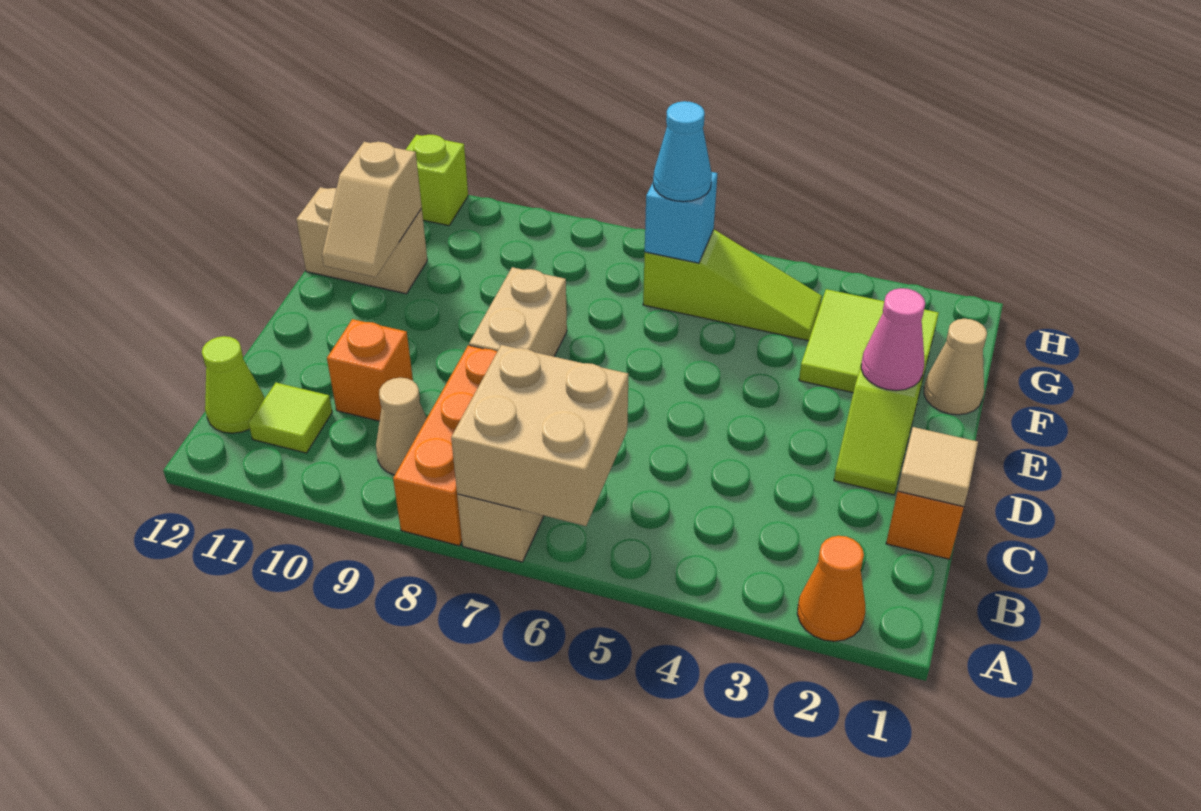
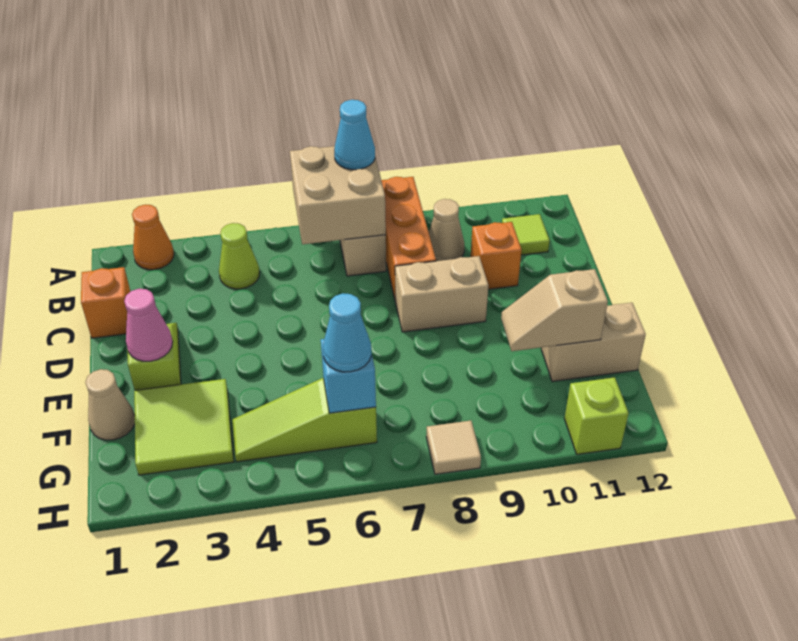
none -> cyan cone A7 level 3
lime cone B12 level 1 -> lime cone B4 level 1
tan tile C1 level 2 -> tan tile H8 level 1
tan brick D8:E8 level 1 -> tan brick D8:D9 level 1
tan slope E11:F11 level 2 top F -> tan slope F10:F11 level 2 top 11

